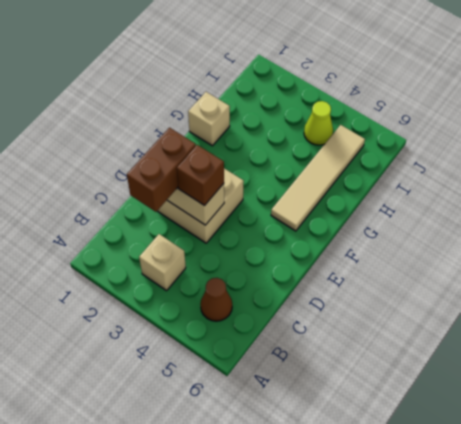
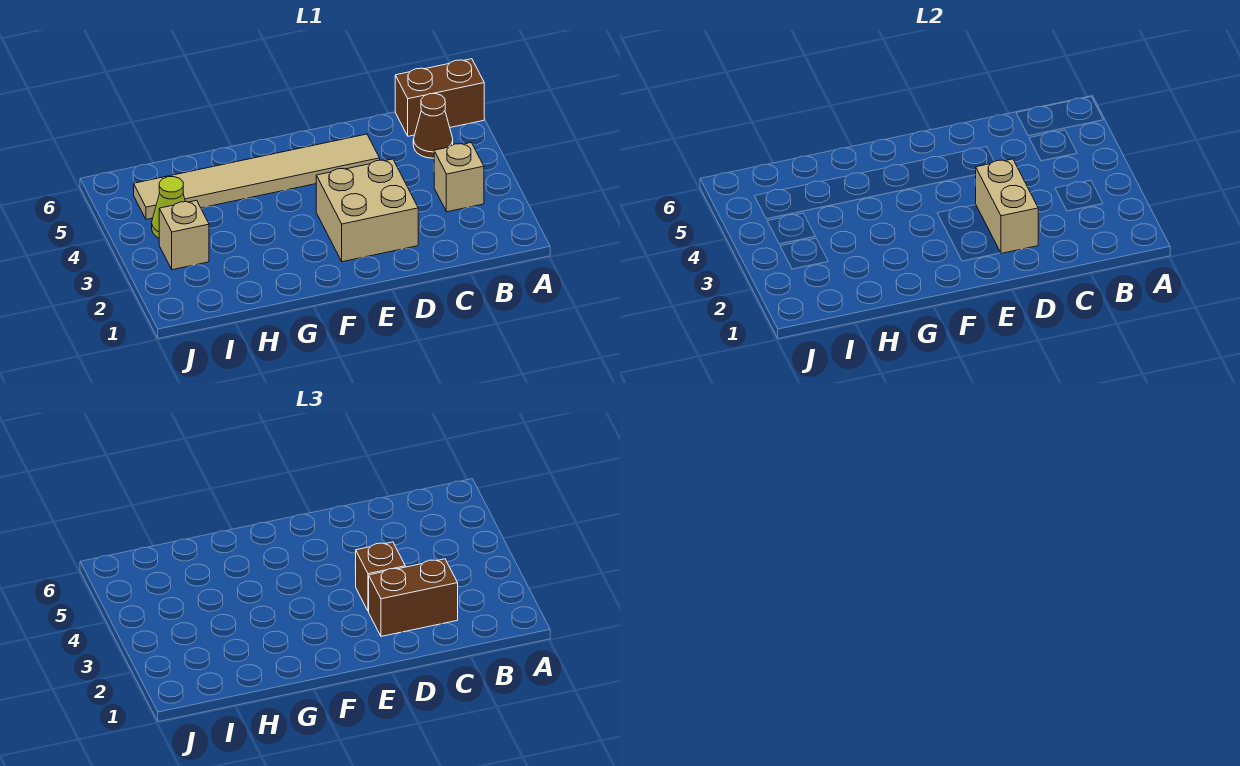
none -> brown brick A6:B6 level 1
tan tile F5:I5 level 1 -> tan tile D5:I5 level 1
tan brick G1 level 1 -> tan brick I3 level 1

